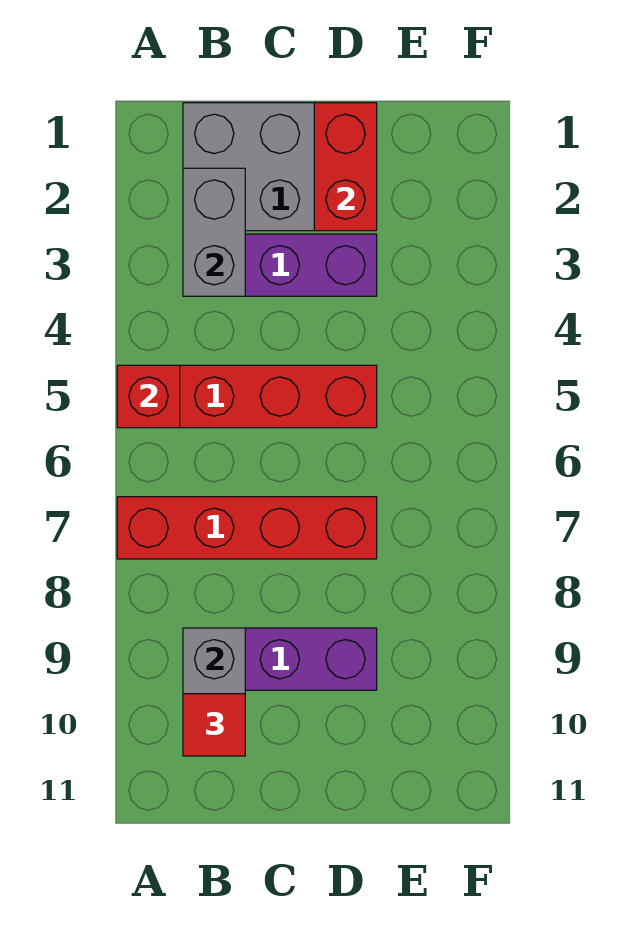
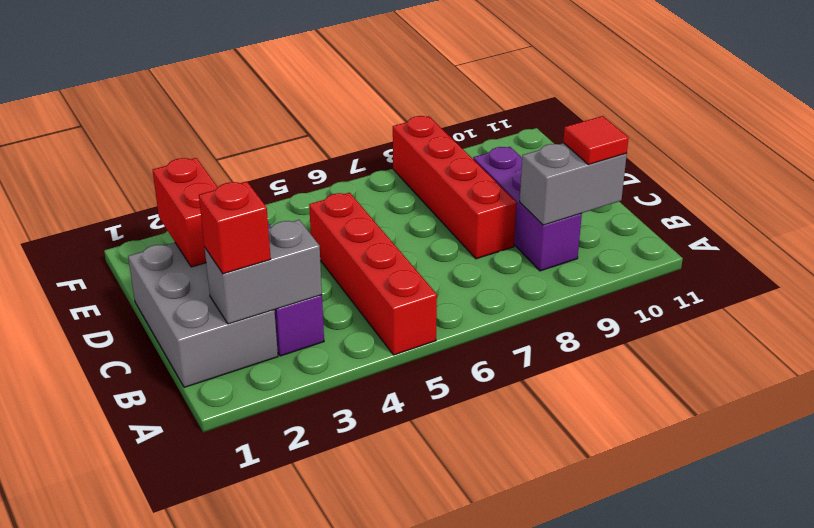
red brick A5 level 2 -> red brick B2 level 3
red brick A7:D7 level 1 -> red brick C8:F8 level 1
red brick D1:D2 level 2 -> red brick D2:E2 level 2

